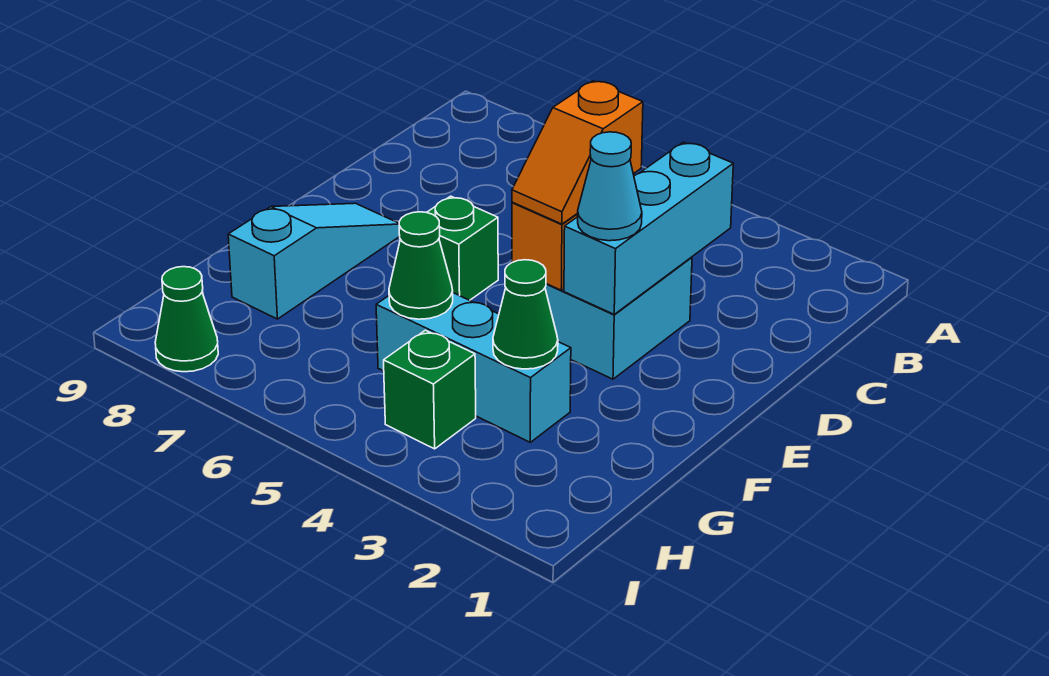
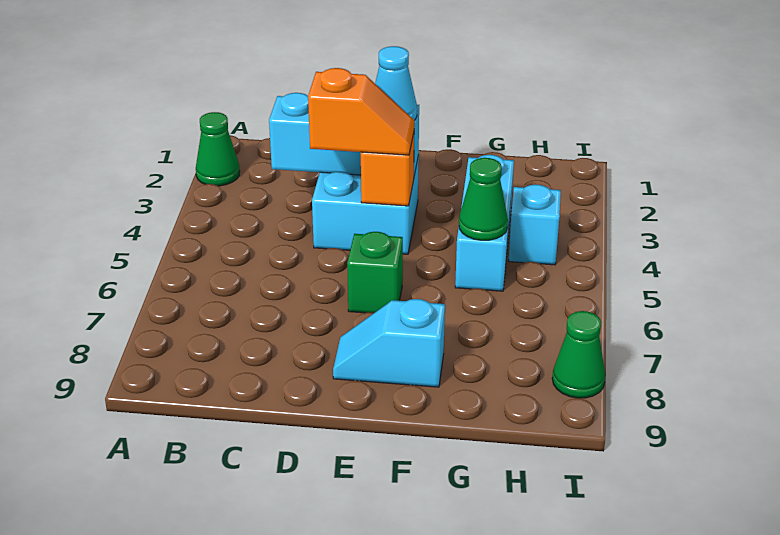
cyan slope E8:G8 level 1 top G -> cyan slope E8:F8 level 1 top F
green cone G3 level 2 -> green cone A2 level 1
green brick H4 level 1 -> cyan brick H4 level 1

